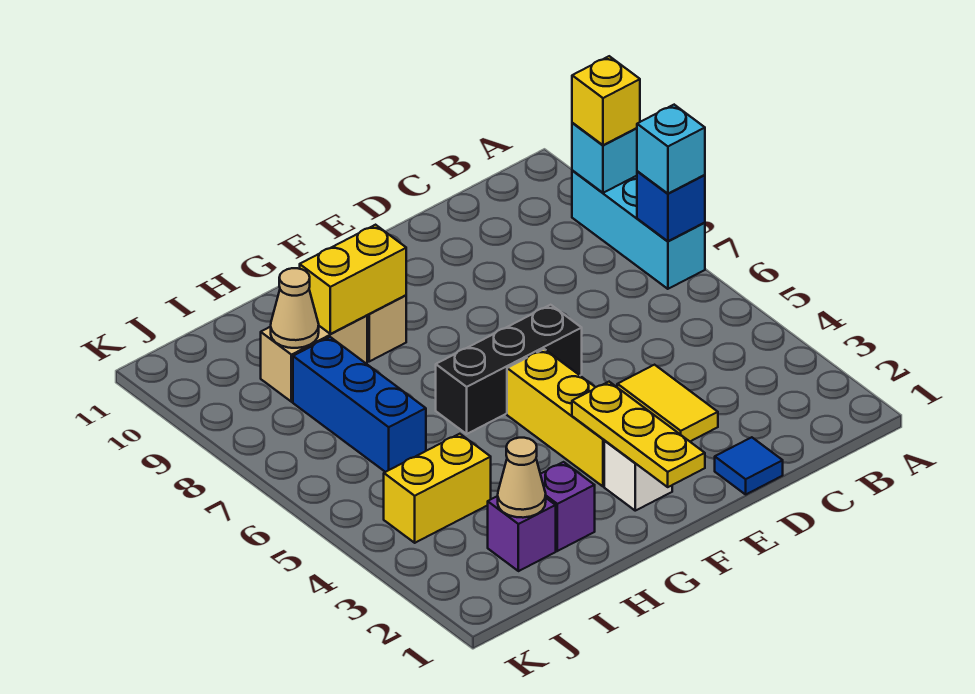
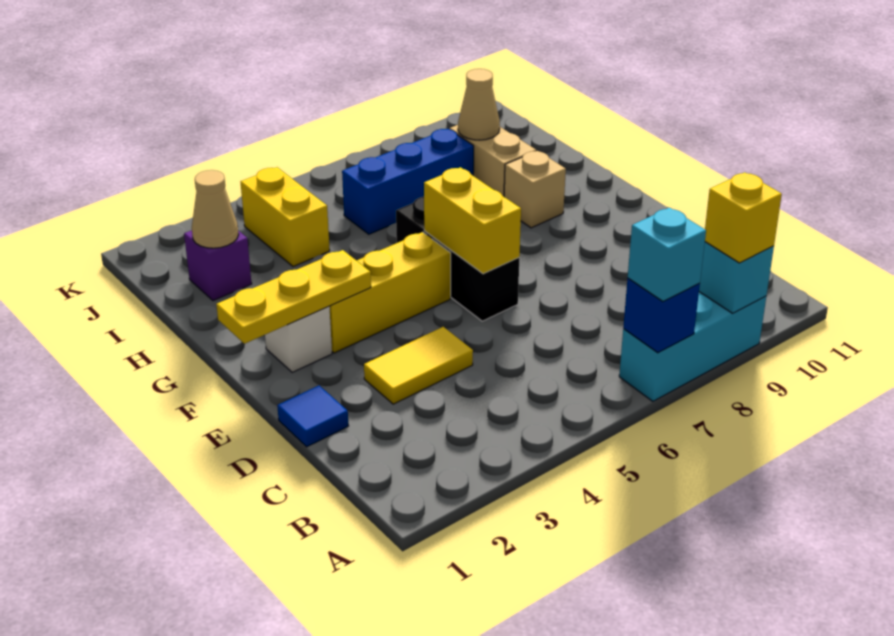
yellow brick G9:H9 level 2 -> yellow brick E6:F6 level 2
purple brick H2 level 1 -> none

